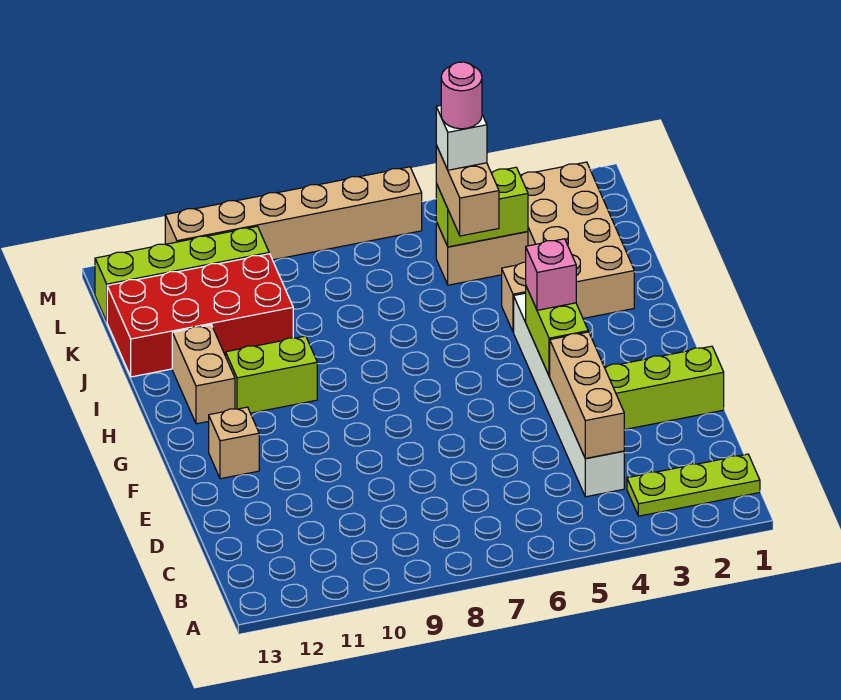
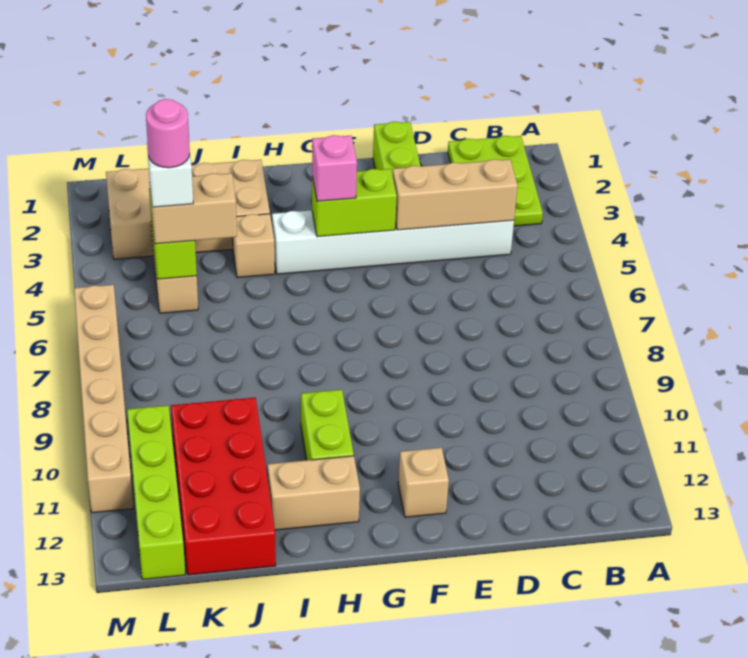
lime plate B1:B3 level 1 -> lime plate B1:C3 level 1

